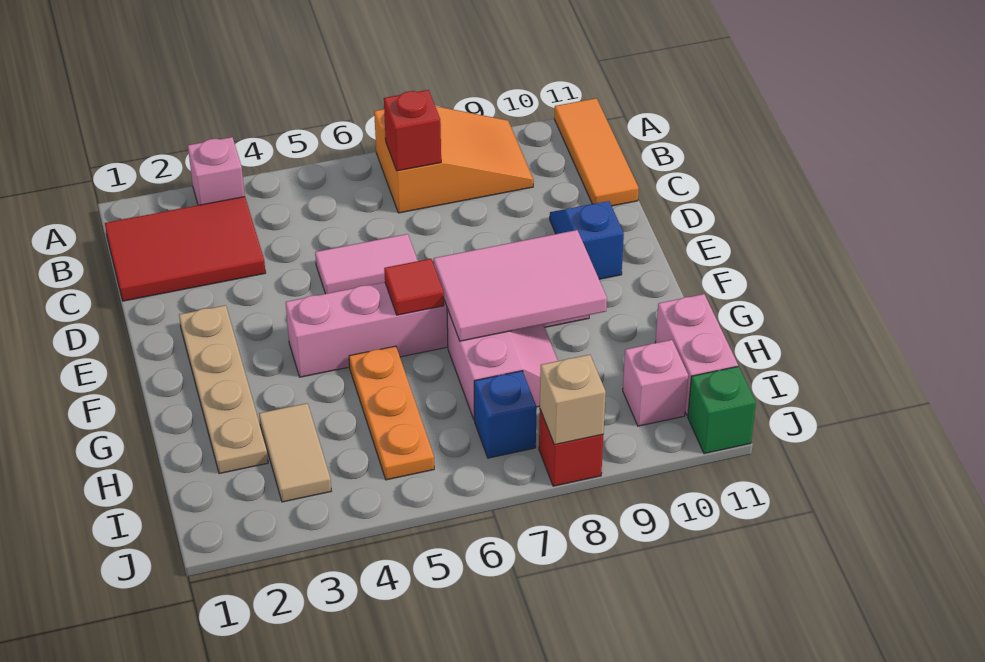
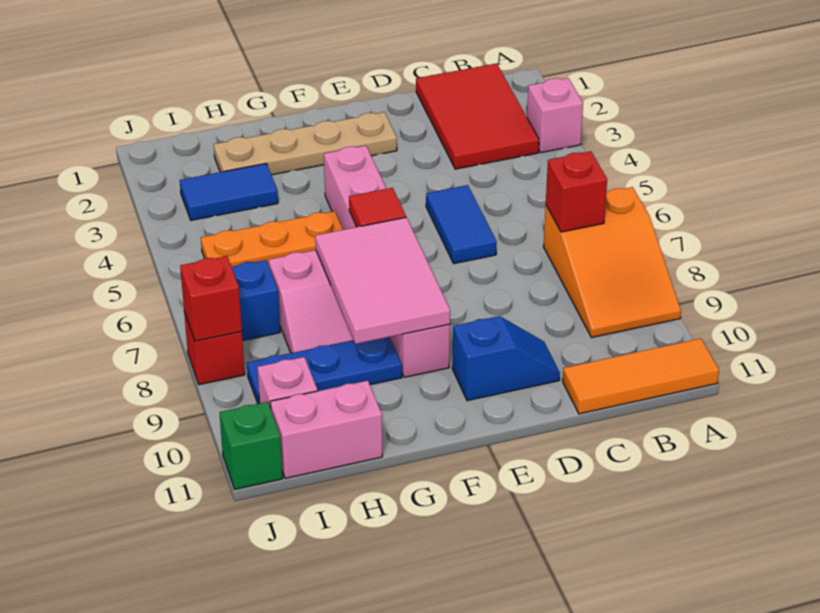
pink tile D5:D6 level 1 -> blue tile D5:D6 level 1
none -> blue plate G9:I9 level 1
tan tile H3:I3 level 1 -> blue tile H3:I3 level 1
tan brick J8 level 2 -> red brick J8 level 2

